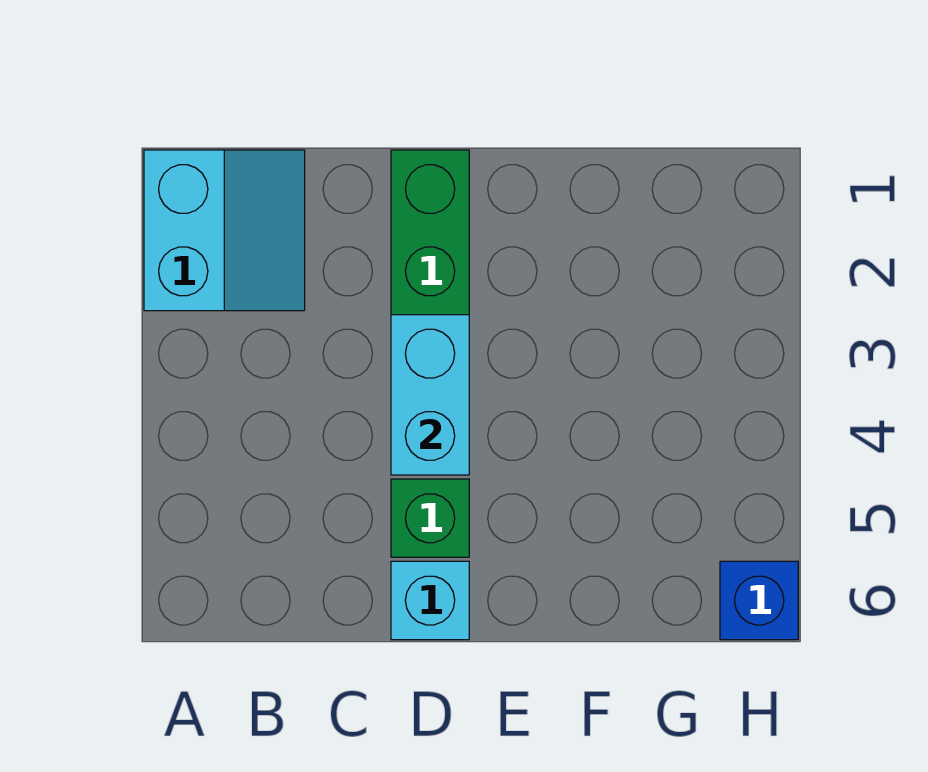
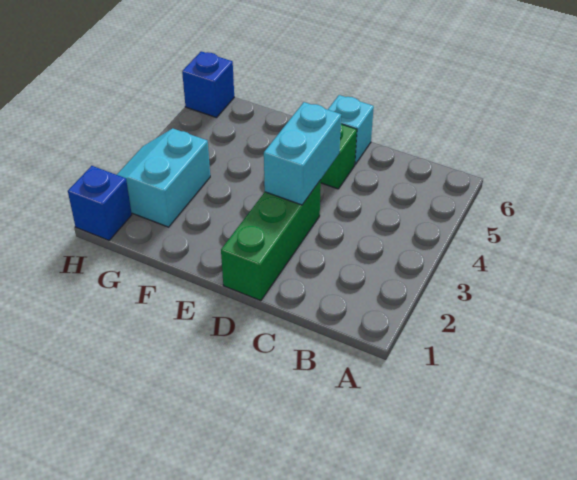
cyan slope A1:B2 level 1 top A -> cyan slope G2:H3 level 1 top G
none -> blue brick H1 level 1

